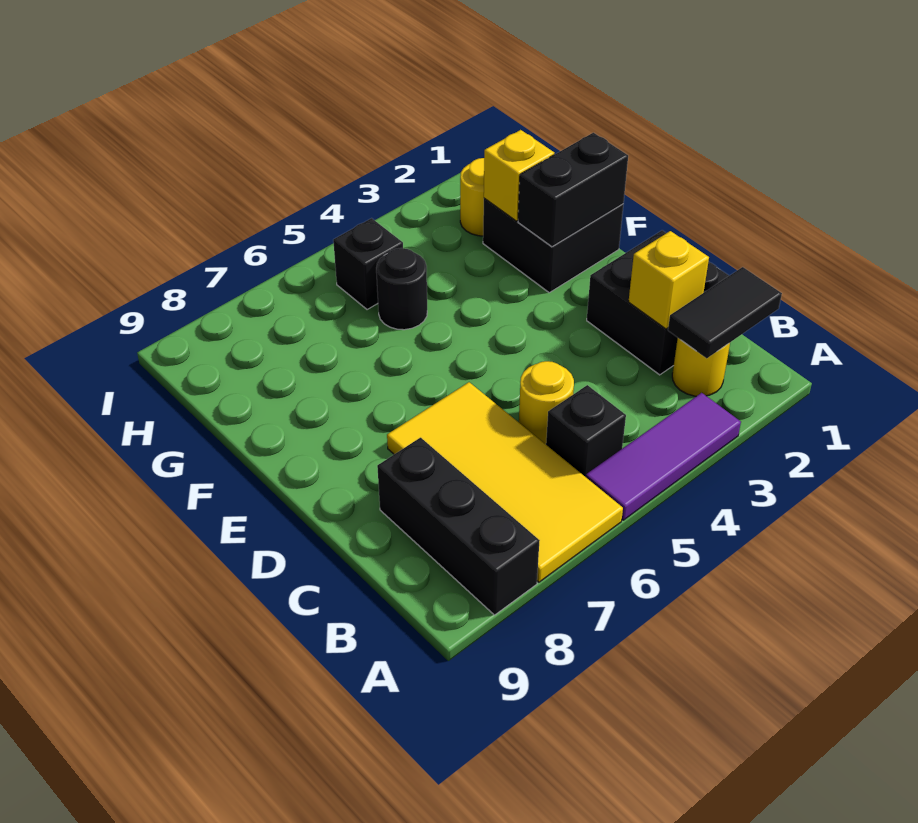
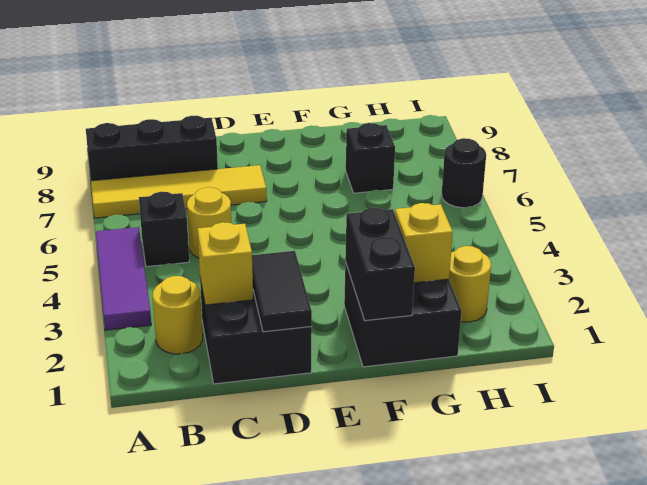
yellow tile A6:D7 level 1 -> yellow tile A7:D7 level 1
black tile B1:B2 level 2 -> black tile D1:D2 level 2
black round brick G5 level 1 -> black round brick I6 level 1
black brick H5 level 1 -> black brick G7 level 1

